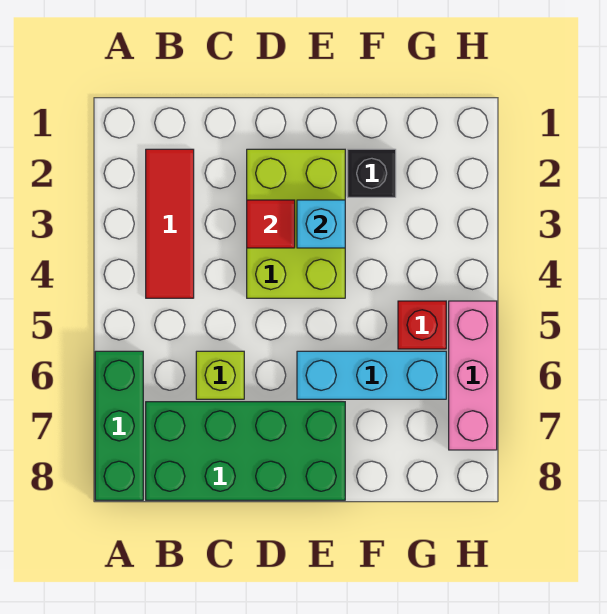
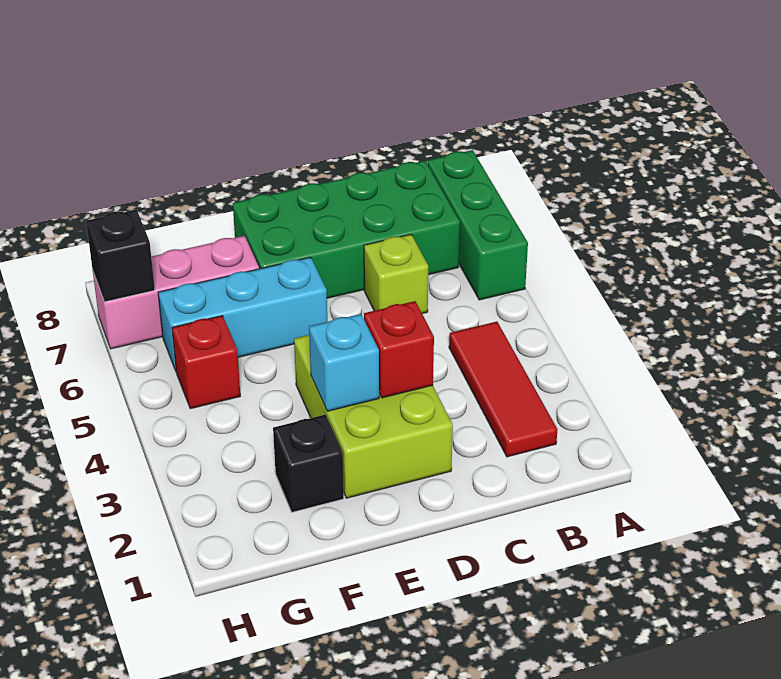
red tile D3 level 2 -> red brick D3 level 2
pink brick H5:H7 level 1 -> pink brick F7:H7 level 1
none -> black brick H7 level 2

